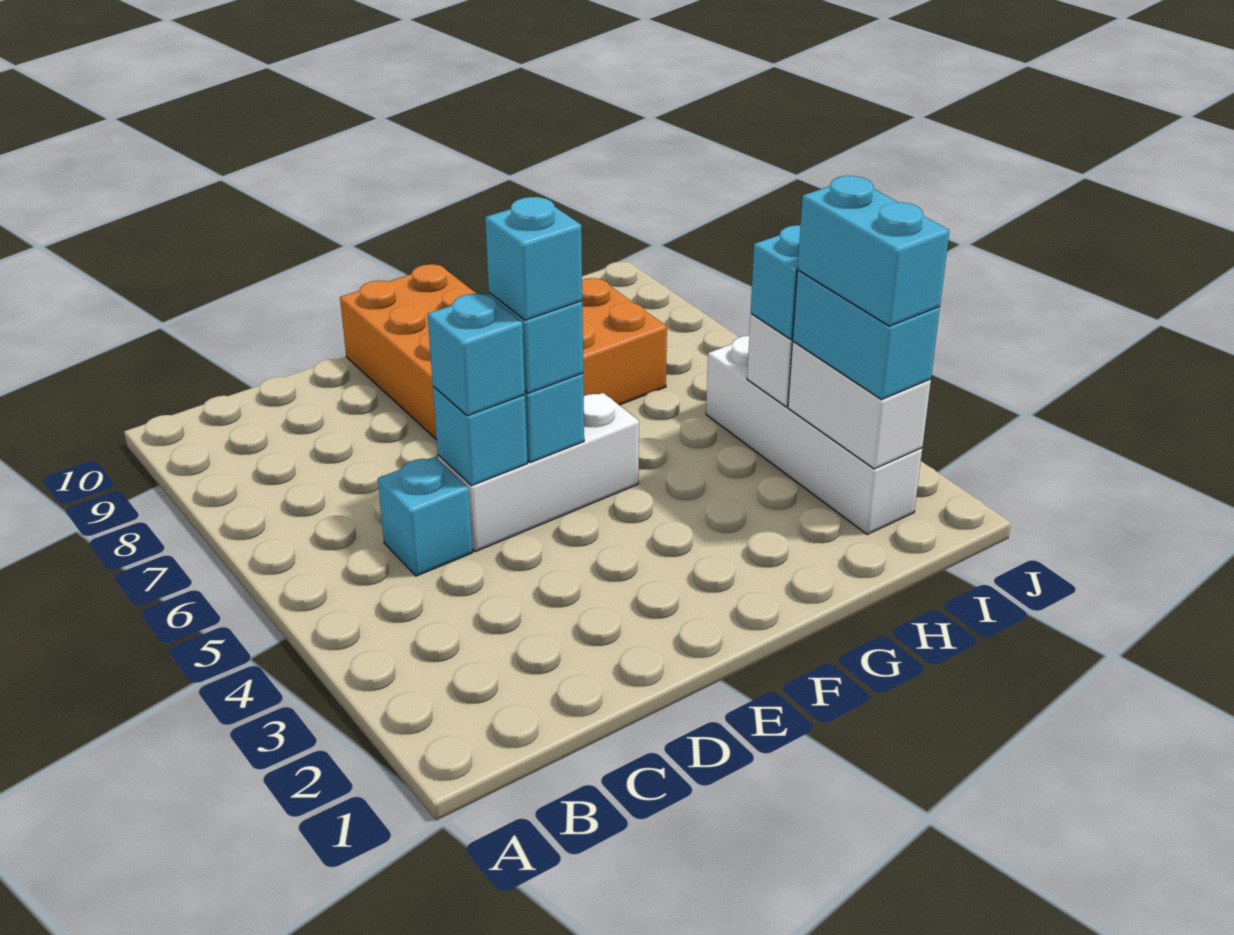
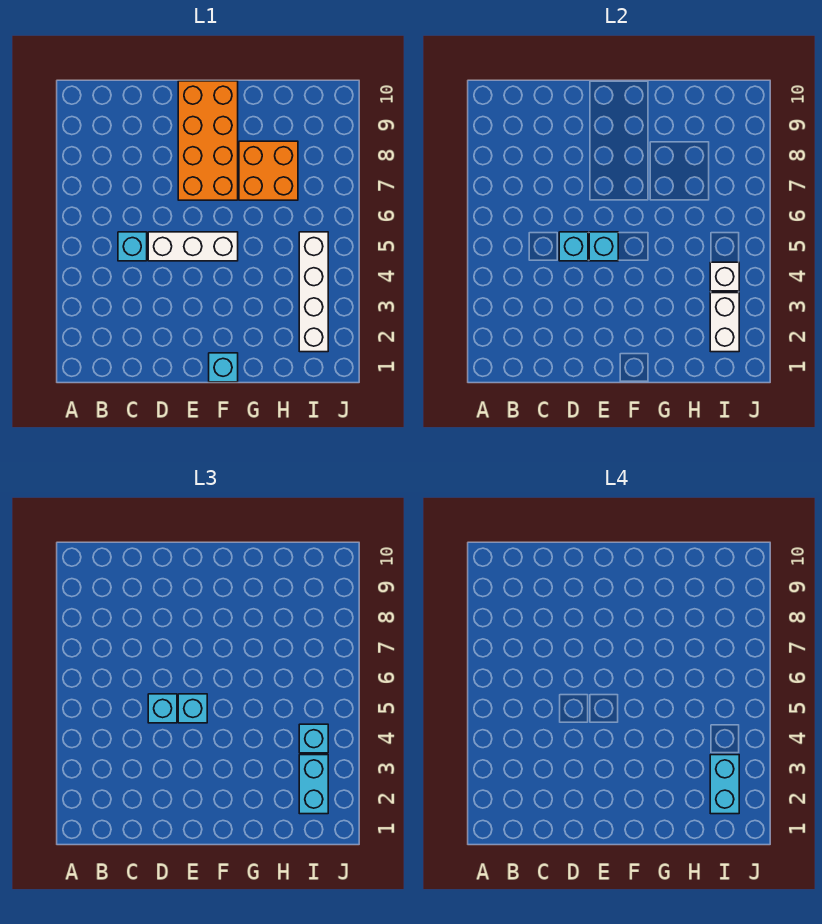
cyan brick E5 level 4 -> cyan brick F1 level 1

